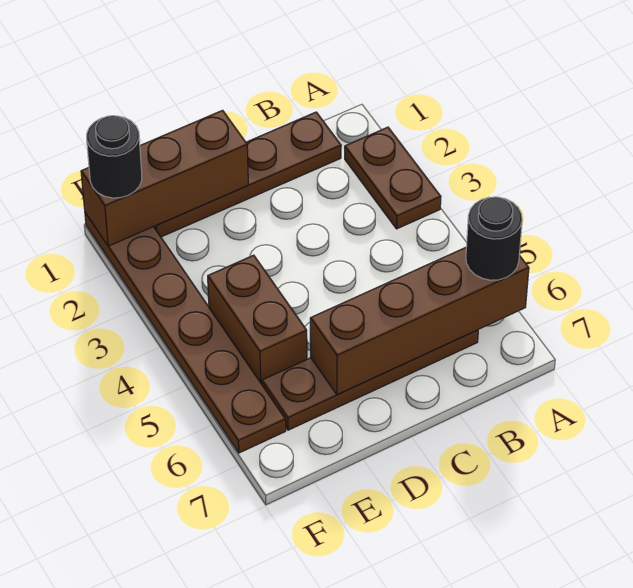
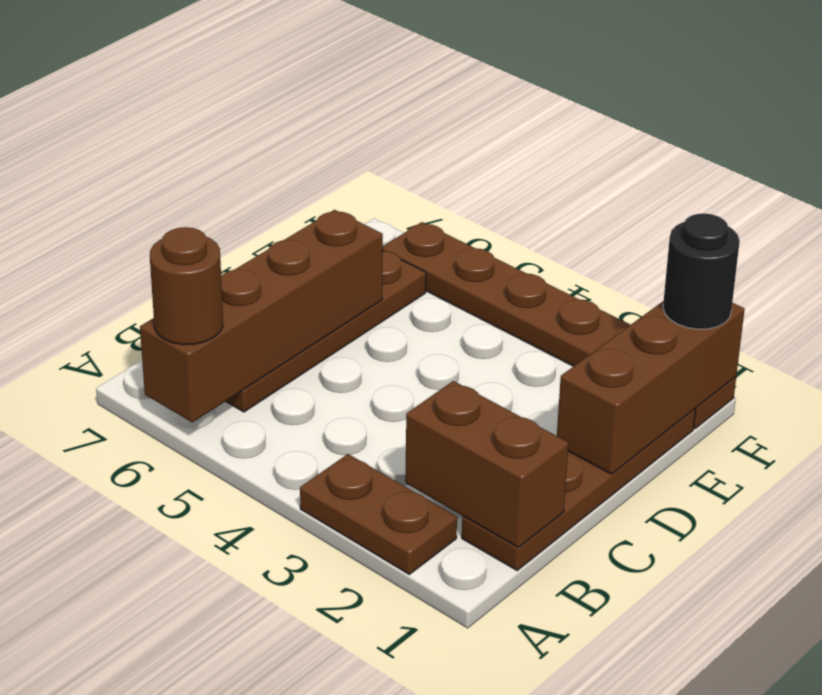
black round brick A6 level 3 -> brown round brick A6 level 3
brown brick E4:E5 level 1 -> brown brick B1:B2 level 2

